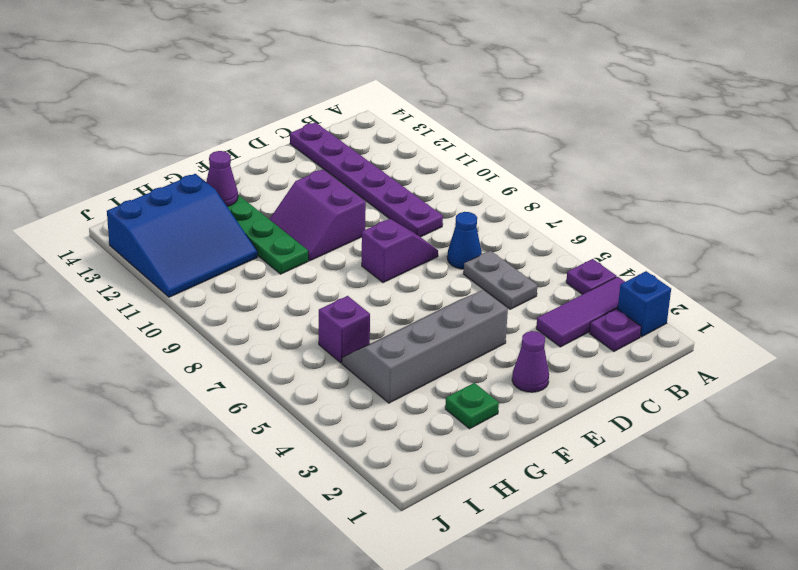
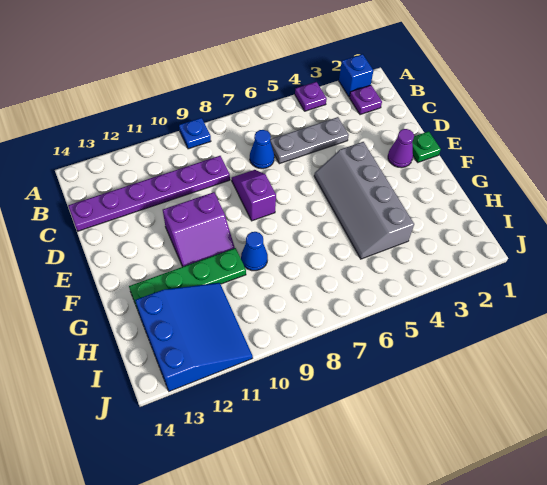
purple tile A3:C3 level 1 -> none
none -> blue plate A9 level 1
grey plate C5:C6 level 1 -> grey plate C4:C6 level 1
green plate G2 level 1 -> green plate E1 level 1
none -> blue cone G9 level 1
purple cone G13 level 2 -> none
purple brick H6 level 1 -> none

